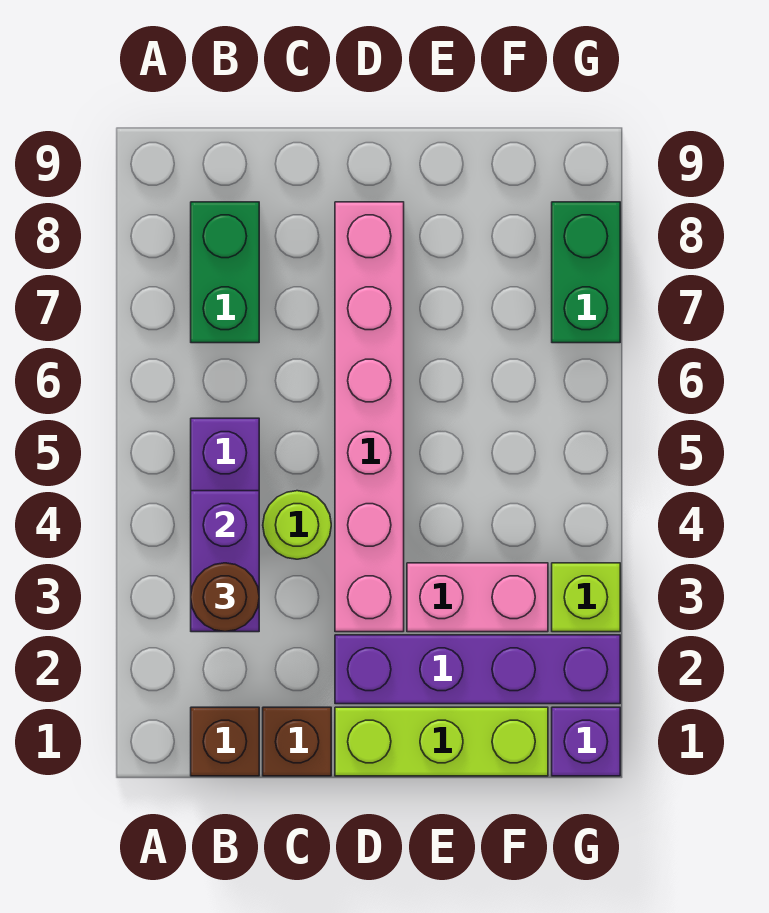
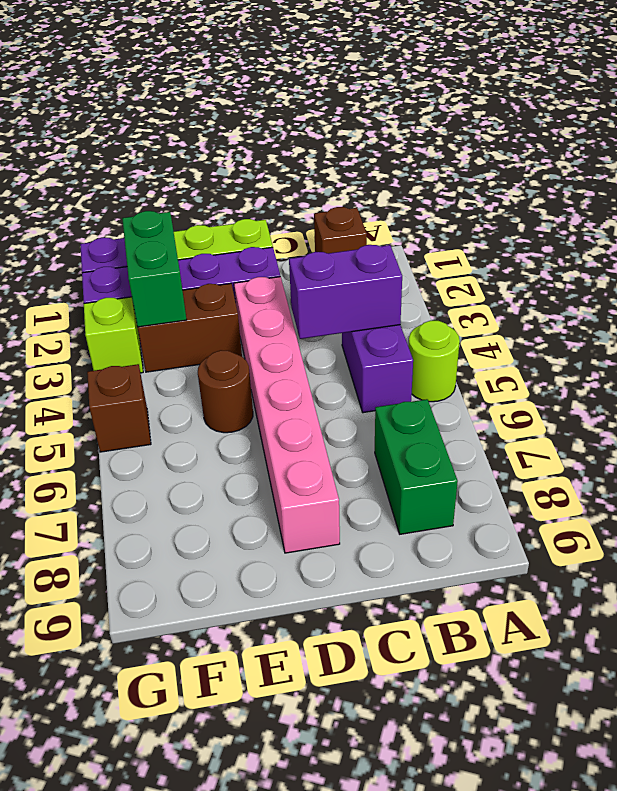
purple brick B3:B4 level 2 -> purple brick B4:C4 level 2
brown round brick B3 level 3 -> brown round brick E5 level 1
brown brick C1 level 1 -> brown brick G5 level 1
lime round brick C4 level 1 -> lime round brick A5 level 1
pink brick E3:F3 level 1 -> brown brick E3:F3 level 1
green brick G7:G8 level 1 -> green brick F2:F3 level 2

